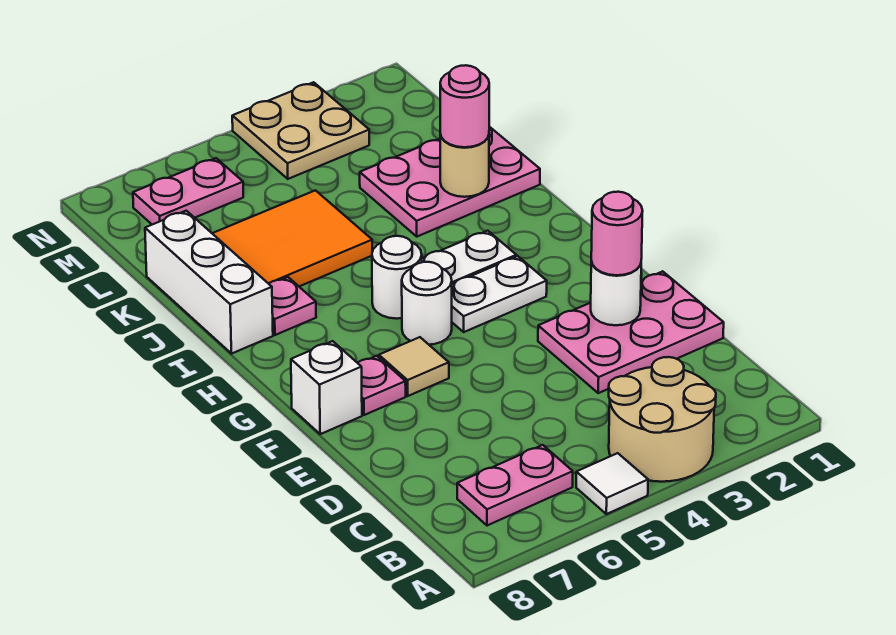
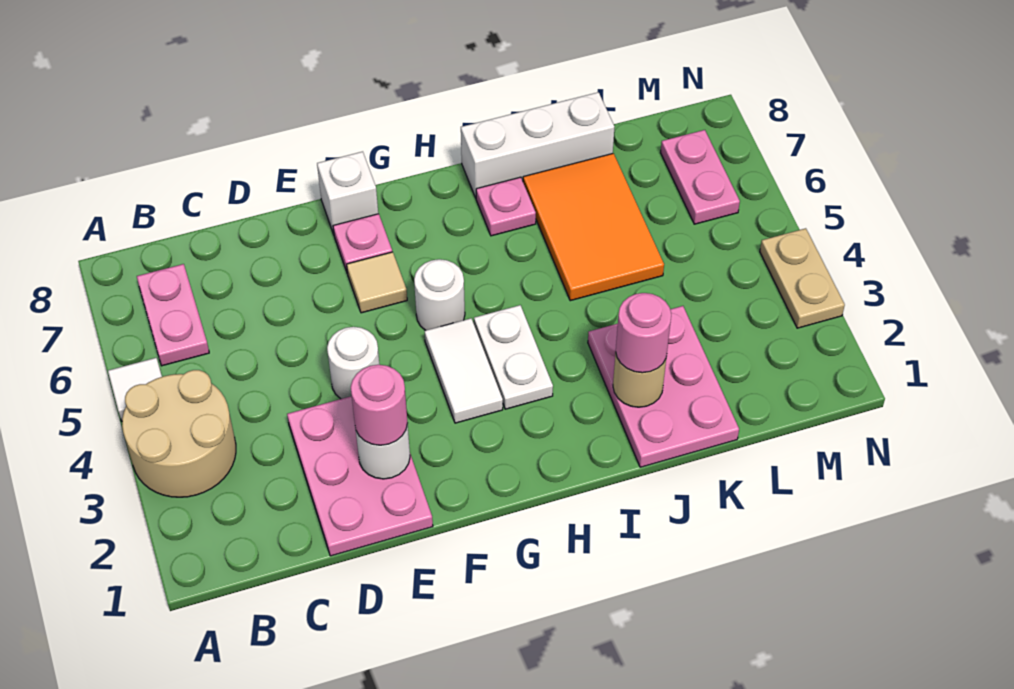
white plate G3:G4 level 1 -> white tile G3:G4 level 1
white round brick H5 level 1 -> white round brick E4 level 1
tan plate M3:N4 level 1 -> tan plate N3:N4 level 1

